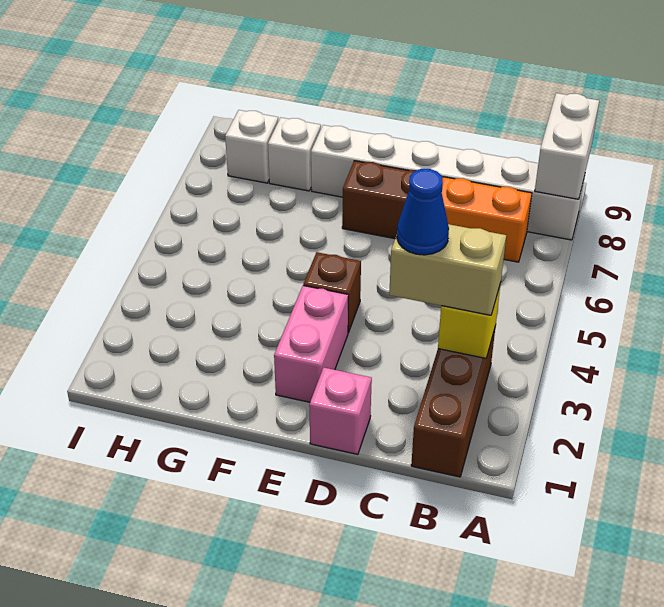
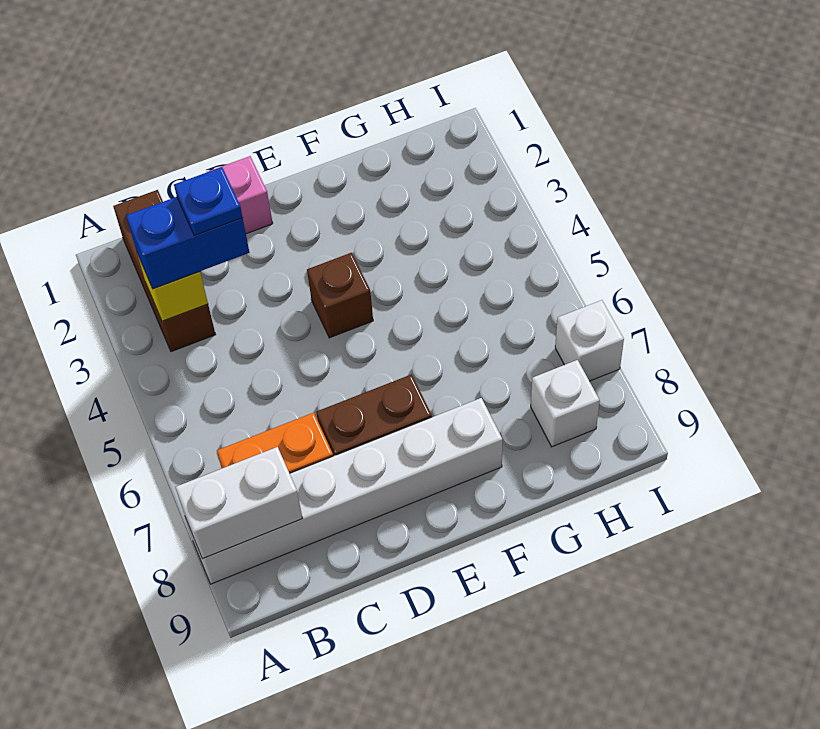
white brick A8:A9 level 2 -> white brick A8:B8 level 2
tan brick B3:C3 level 3 -> blue brick B3:C3 level 3
blue cone C3 level 4 -> blue plate C3 level 4
pink brick E2:E3 level 1 -> none
white brick G8 level 1 -> white brick I7 level 1

